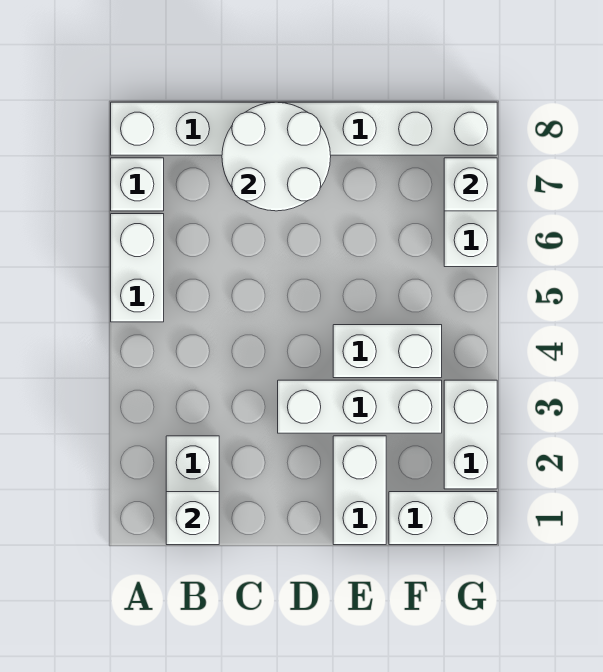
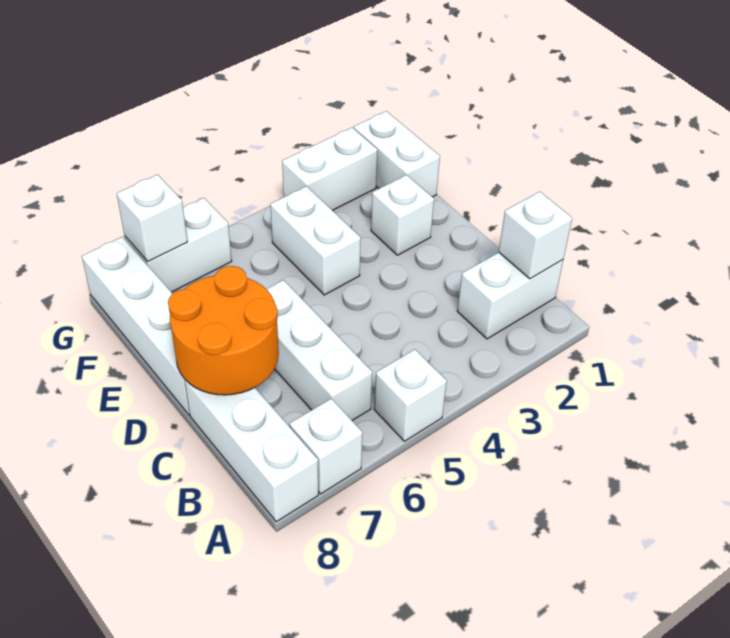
white brick A5:A6 level 1 -> white brick A5 level 1
white round brick C7:D8 level 2 -> orange round brick C7:D8 level 2
white brick D3:F3 level 1 -> white brick B6:D6 level 1
white brick E1:E2 level 1 -> white brick E2 level 1

